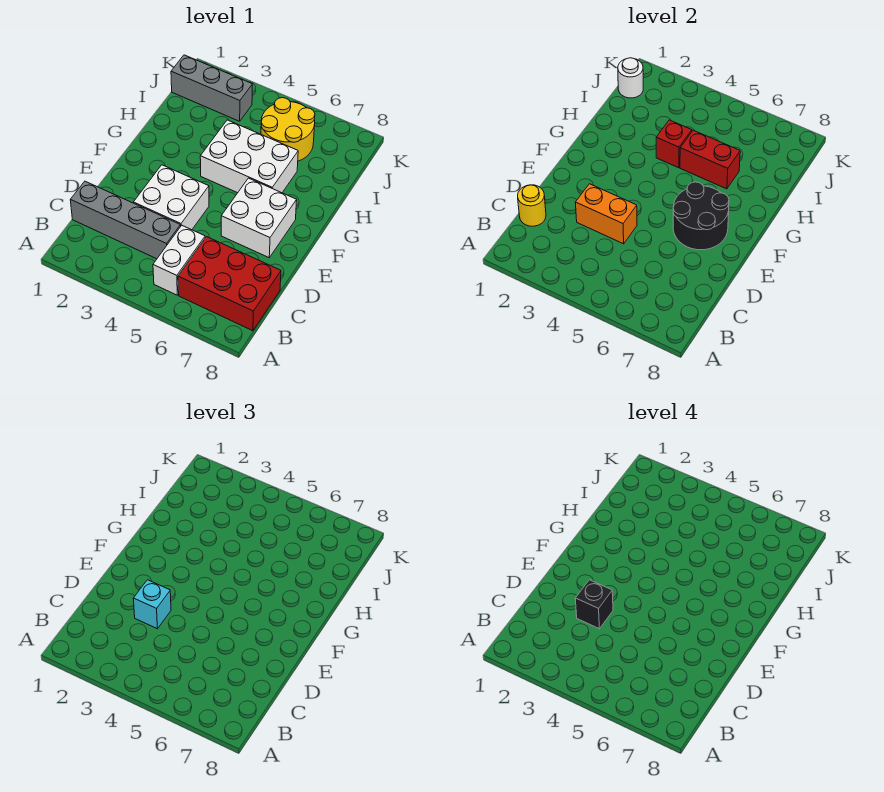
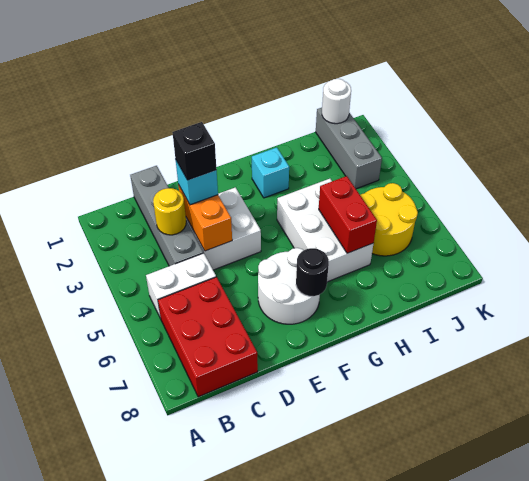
yellow round brick C1 level 2 -> yellow round brick C3 level 2
white brick E6:F7 level 1 -> white round brick E6:F7 level 1
black round brick E6:F7 level 2 -> black round brick F7 level 2
none -> cyan brick G2 level 1
red brick H4 level 2 -> none

